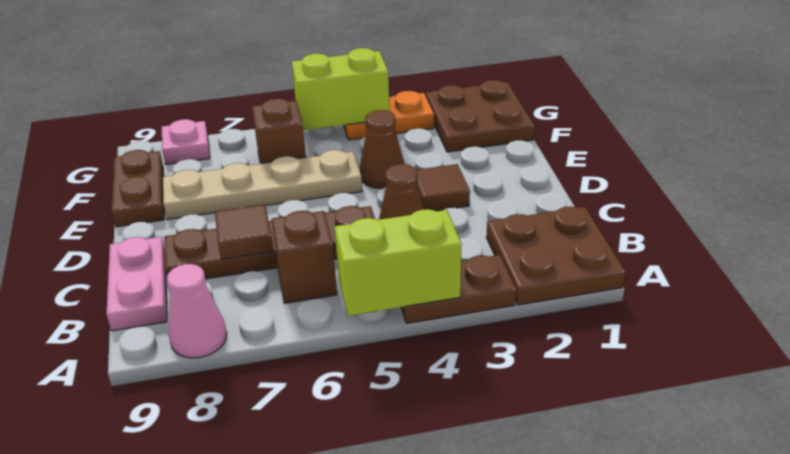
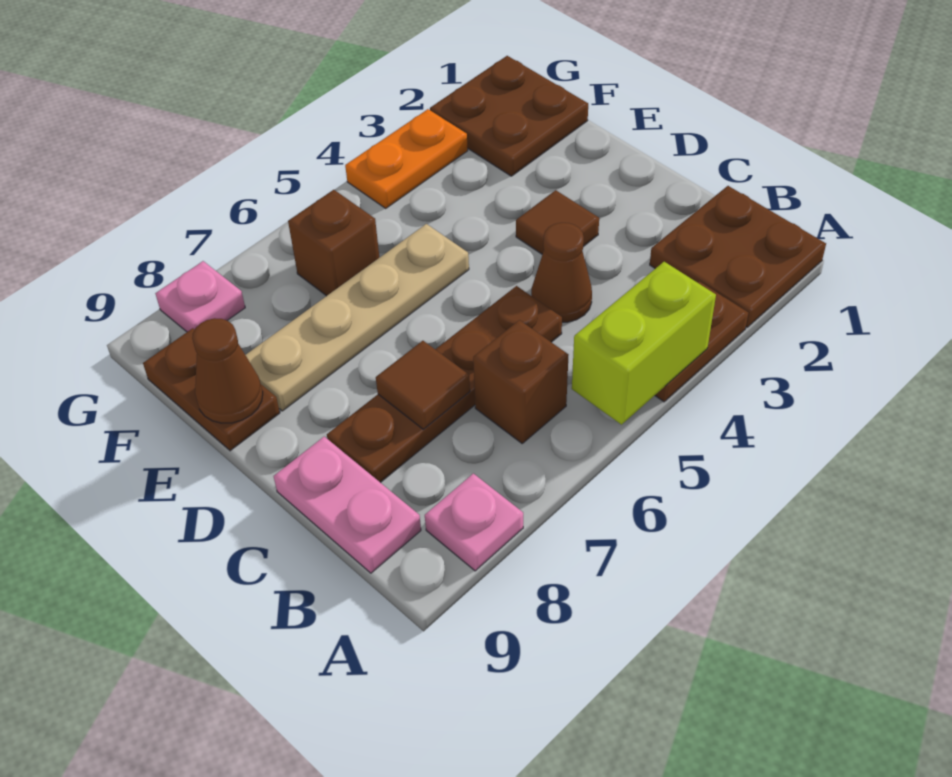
pink cone A8 level 1 -> pink plate A8 level 1
brown cone E4 level 1 -> brown cone E9 level 2
lime brick G4:G5 level 2 -> none

